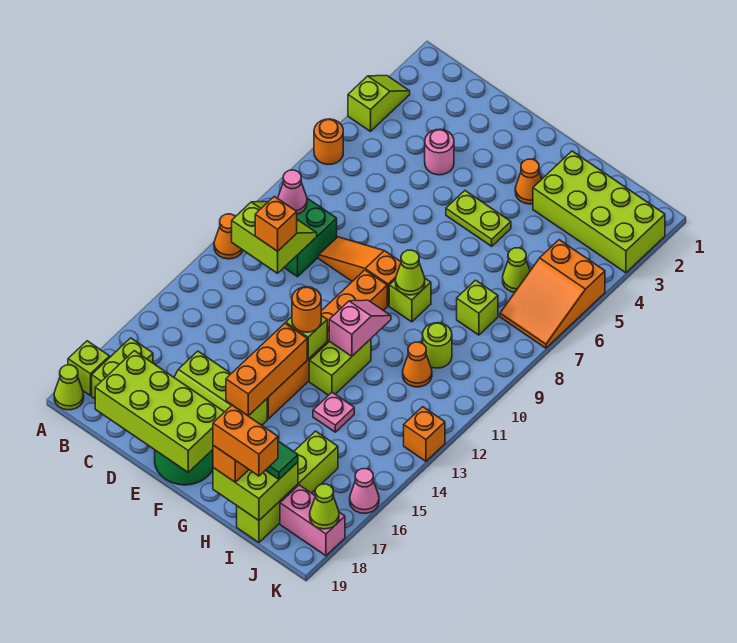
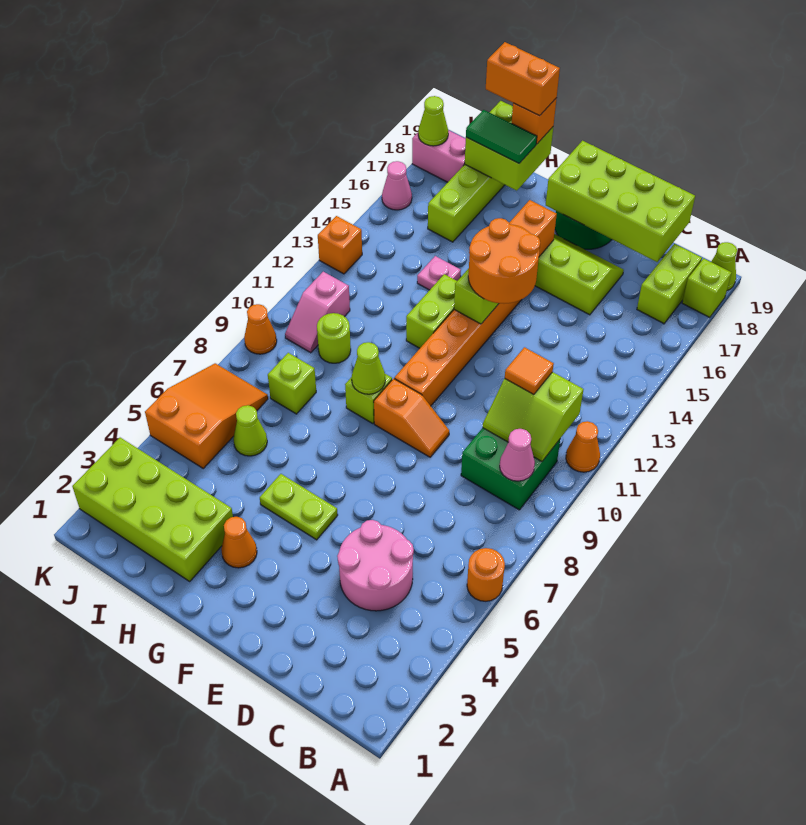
lime slope A3:A4 level 1 top 4 -> none
orange brick C11 level 3 -> orange tile C11 level 3
pink round brick D4 level 1 -> pink round brick C4:D5 level 1
orange slope D9:F9 level 1 top F -> orange slope E9:F9 level 1 top F
orange round brick F13 level 3 -> orange round brick E13:F14 level 3
pink slope G11:G12 level 2 top 12 -> pink slope J10:J11 level 1 top 11
orange cone I11 level 1 -> orange cone K9 level 1

